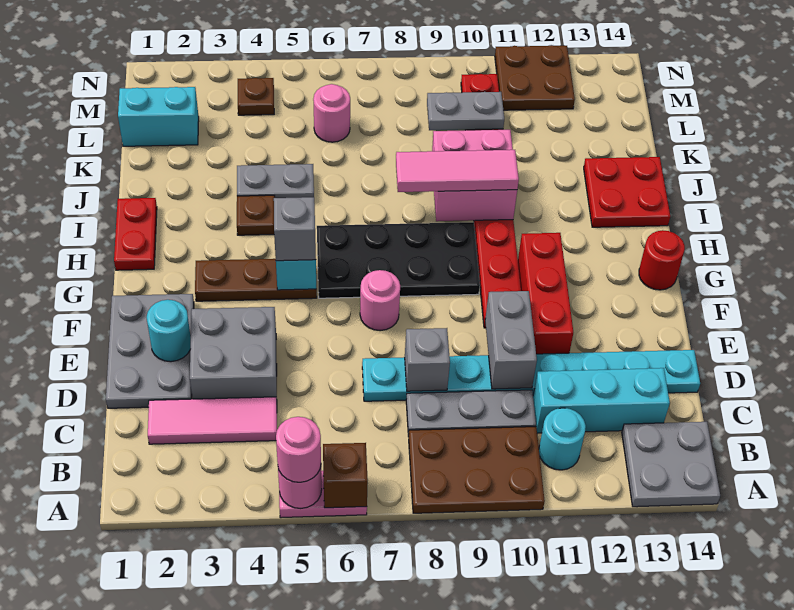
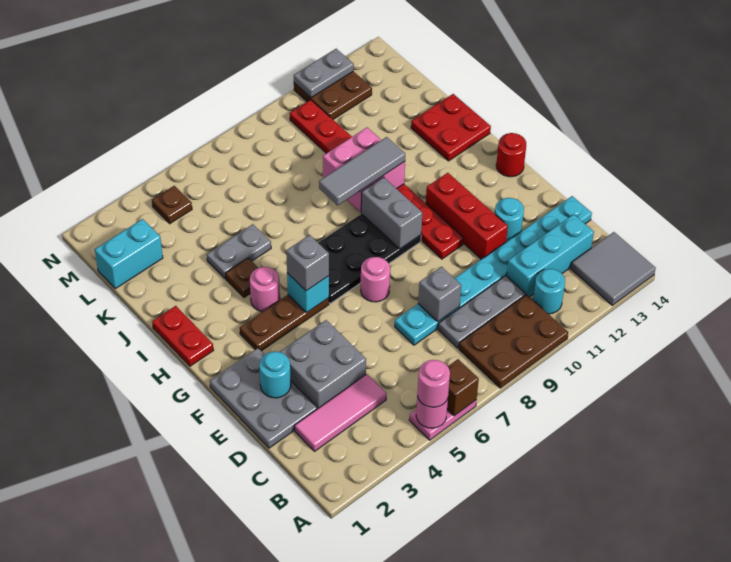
grey plate A13:B14 level 1 -> grey tile A13:B14 level 1
grey brick D10:E10 level 2 -> grey brick G9:H9 level 2
none -> cyan round brick E12 level 1
pink tile I8:I10 level 3 -> grey tile I8:I10 level 3
pink round brick L6 level 1 -> pink round brick H4 level 1
grey plate L9:L10 level 2 -> grey plate N11:N12 level 2

